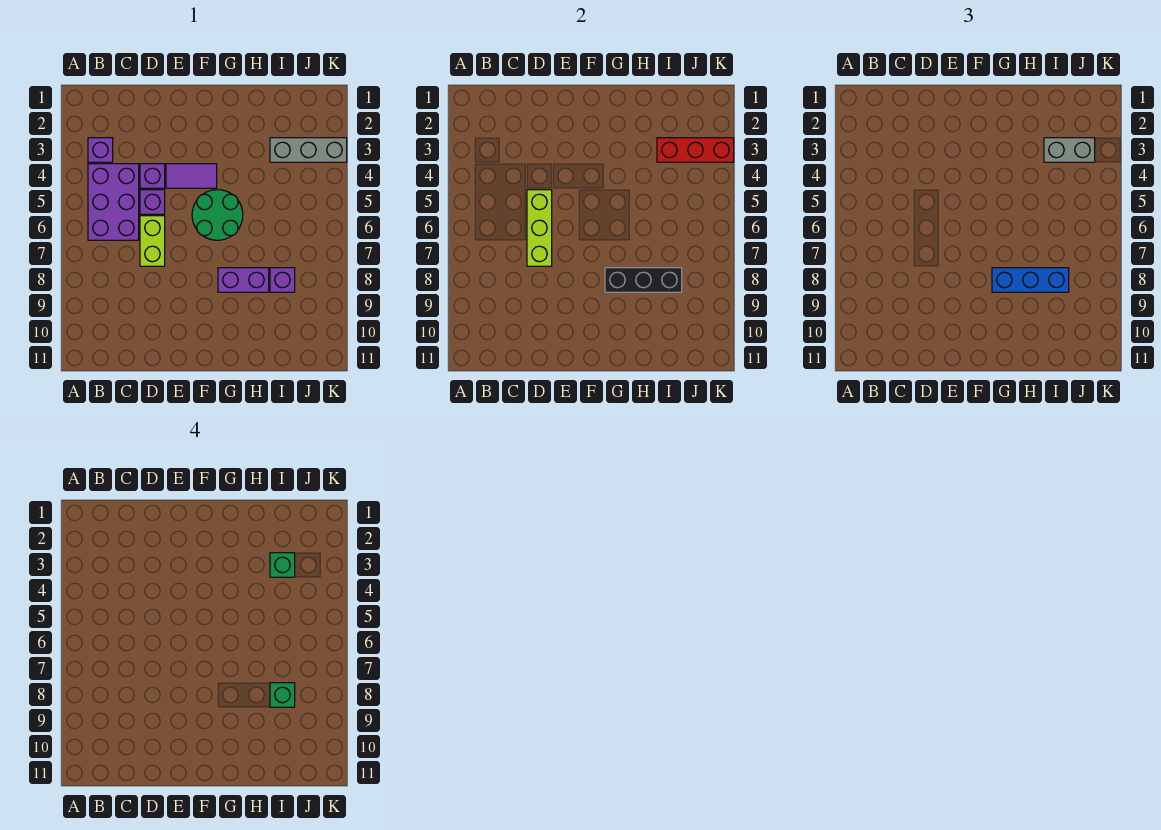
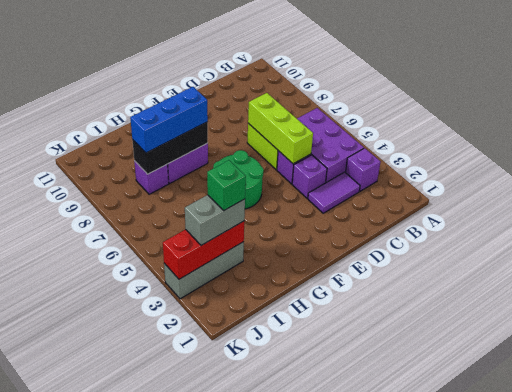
purple tile E4:F4 level 1 -> purple tile C3:D3 level 1
green brick I8 level 4 -> none

